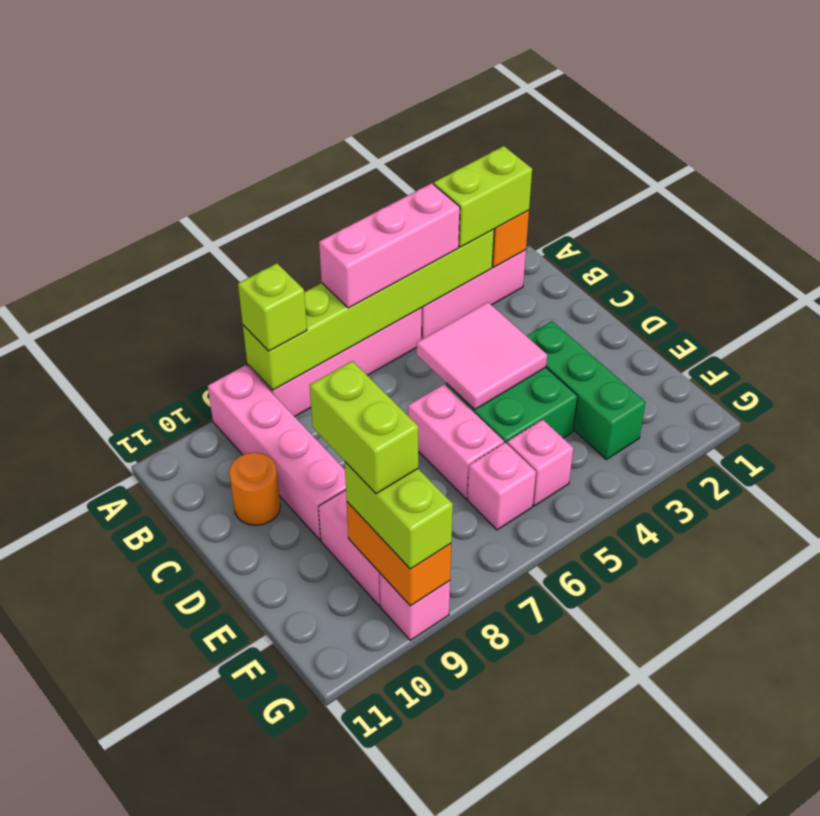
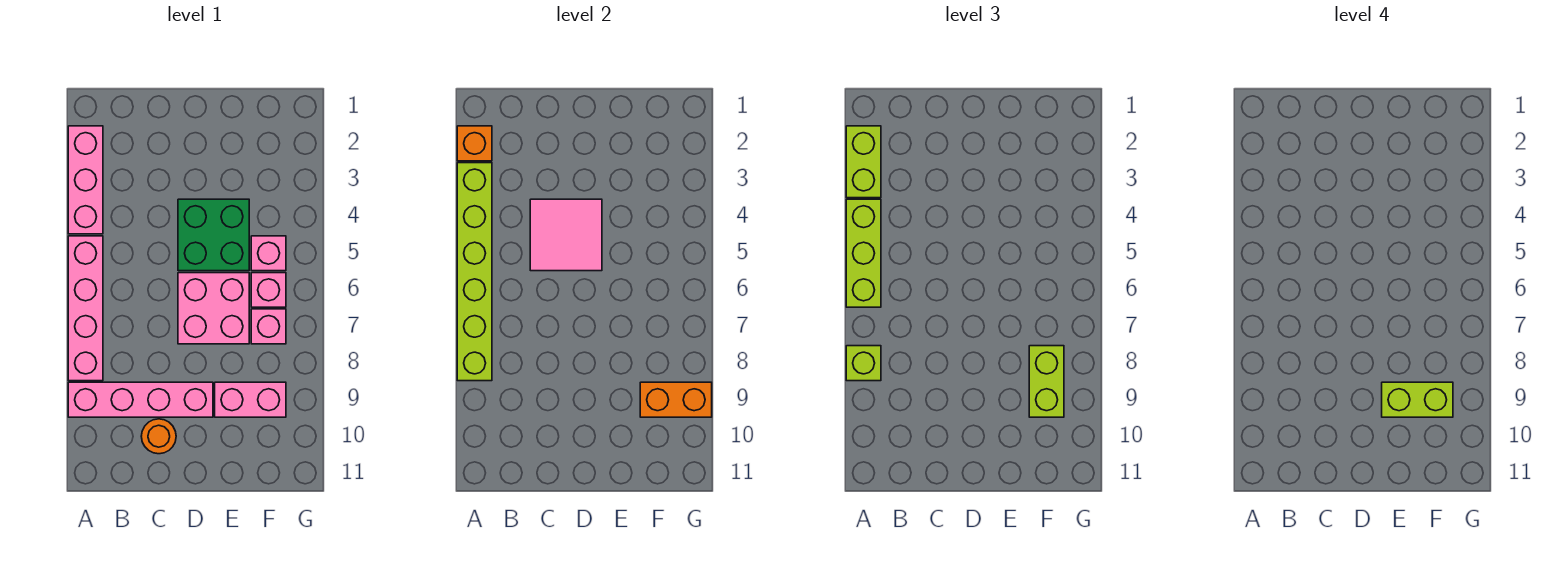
pink brick A4:A6 level 3 -> lime brick A4:A6 level 3
green brick D3:F3 level 1 -> none
pink brick D6:E6 level 1 -> pink brick D6:E7 level 1
lime brick F9:G9 level 3 -> lime brick F8:F9 level 3
pink brick G9 level 1 -> pink brick F7 level 1

